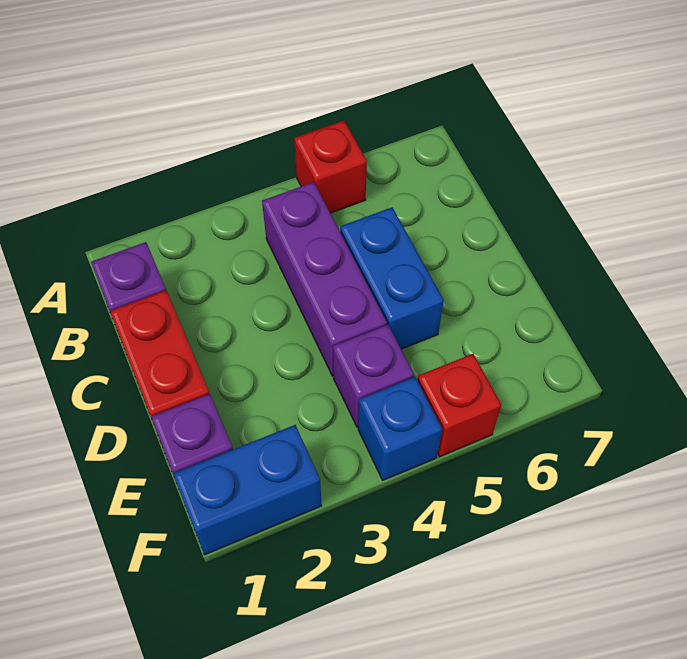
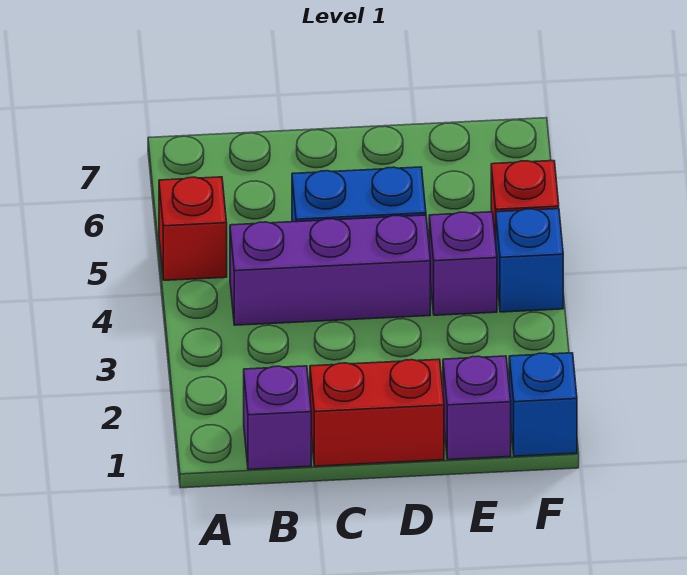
blue brick F1:F2 level 1 -> blue brick F1 level 1

